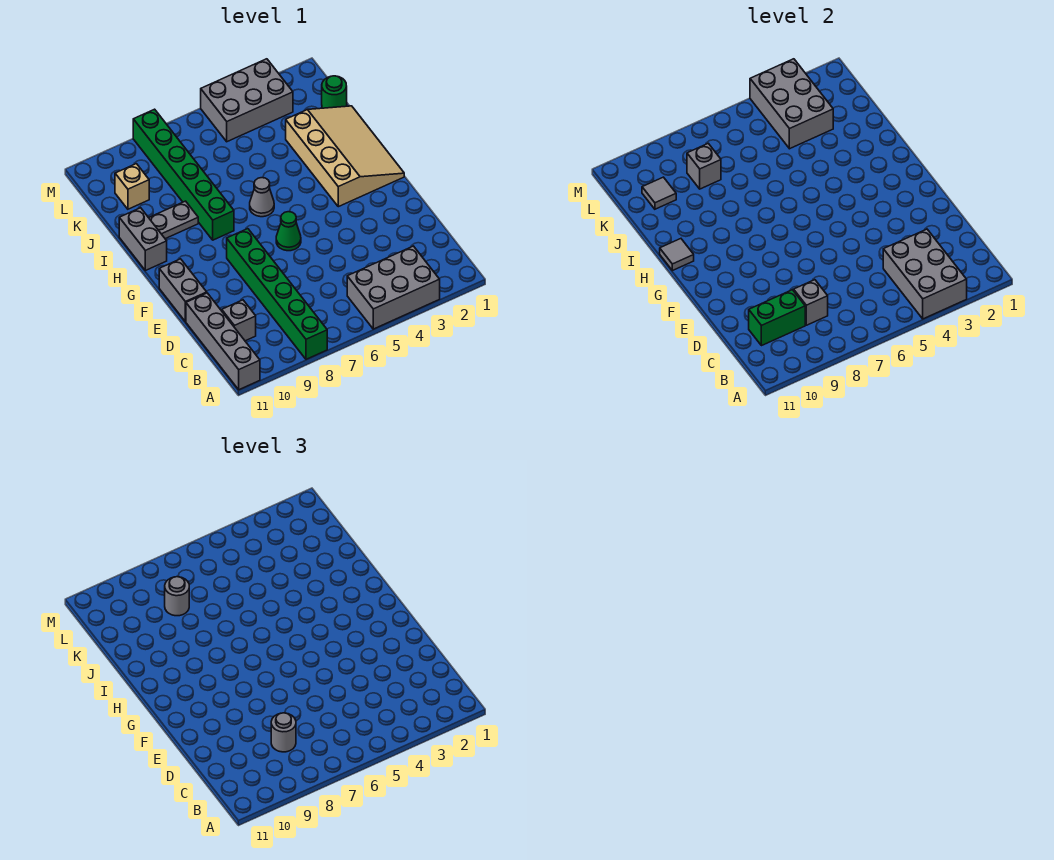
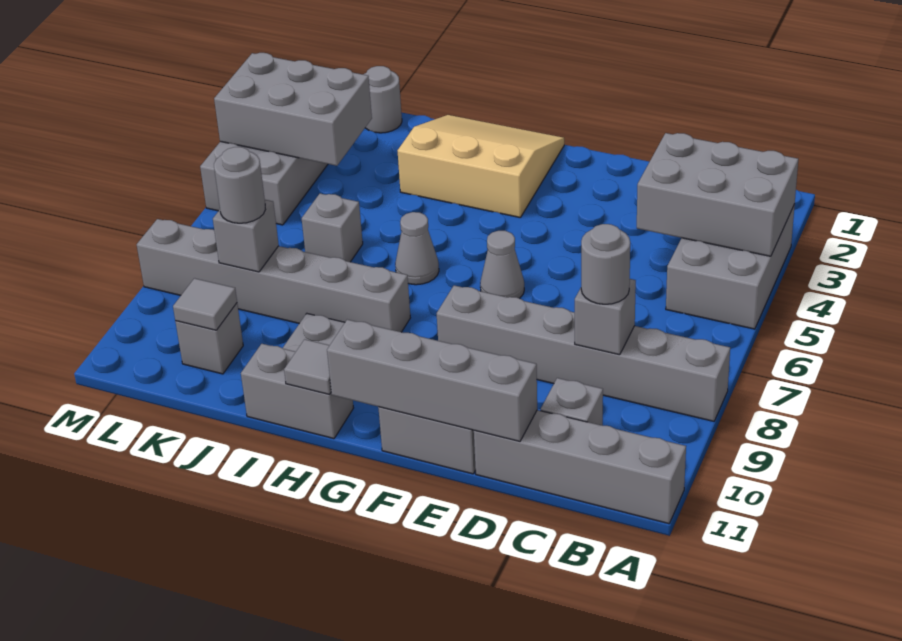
green brick A8:F8 level 1 -> grey brick A8:F8 level 1
green brick C9:C10 level 2 -> none
none -> grey brick D11:G11 level 2
green cone F6 level 1 -> grey cone F6 level 1
tan slope G1:J3 level 1 top 3 -> tan slope G1:I3 level 1 top 3
green brick H8:M8 level 1 -> grey brick H8:M8 level 1
none -> grey brick J6 level 1
green round brick K1 level 1 -> grey round brick K1 level 1
tan brick K10 level 1 -> grey brick K10 level 1

